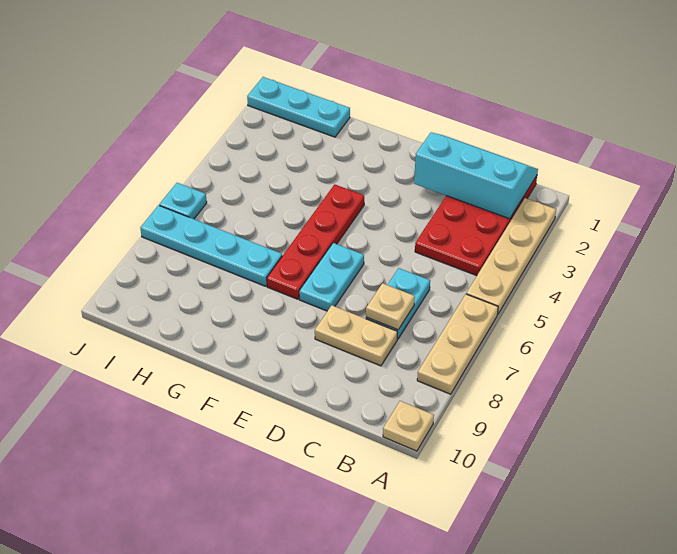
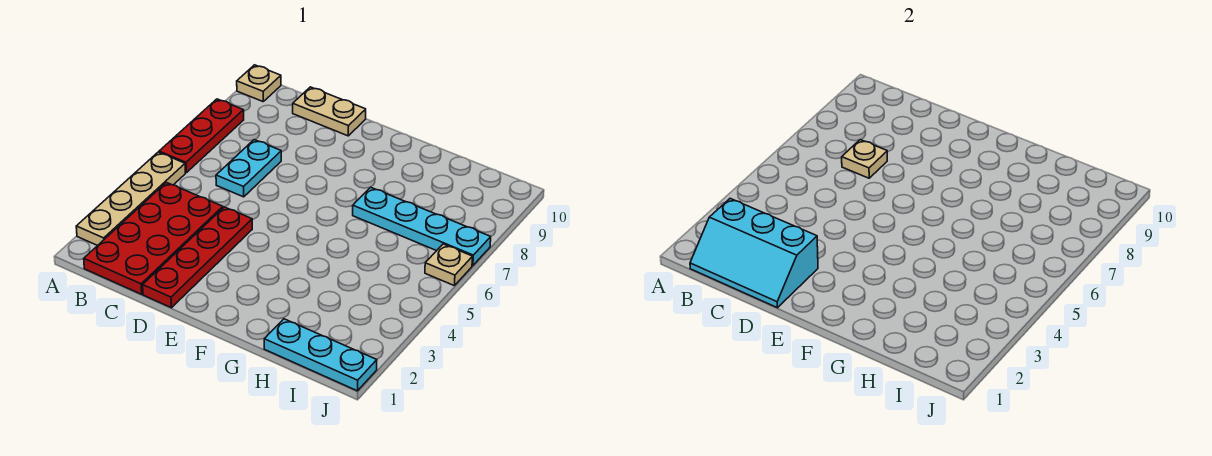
tan plate A6:A8 level 1 -> red plate A6:A8 level 1
tan plate C8:D8 level 1 -> tan plate C10:D10 level 1
cyan plate E6:E7 level 1 -> none
red plate F4:F7 level 1 -> red plate D1:D4 level 1
cyan plate J6 level 1 -> tan plate J6 level 1

